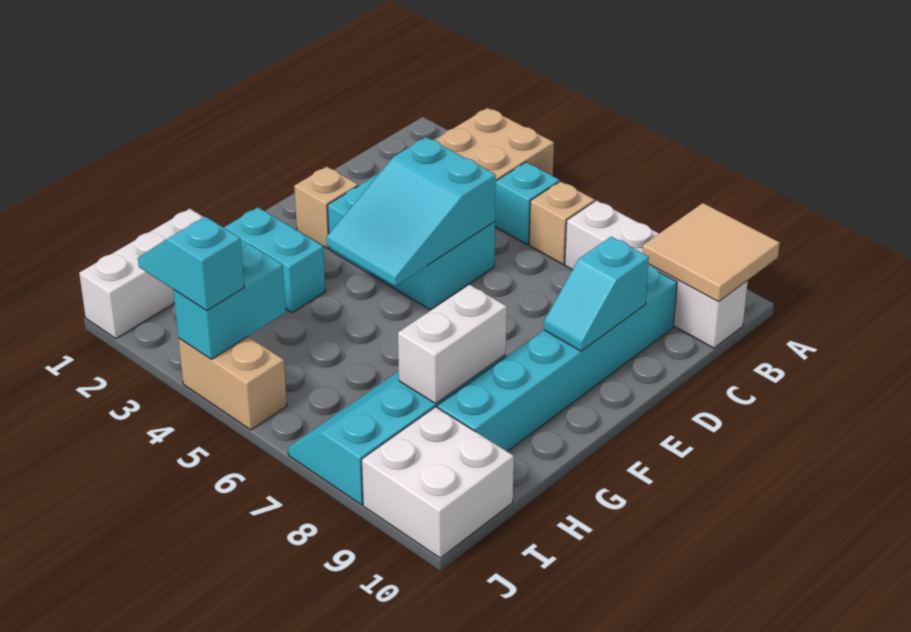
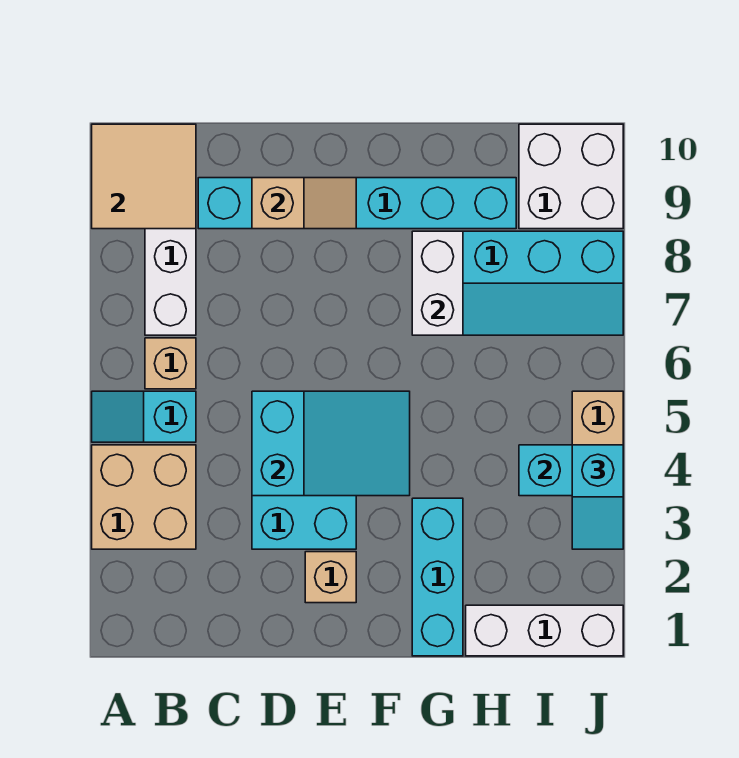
cyan slope D9:E9 level 2 top D -> tan slope D9:E9 level 2 top D
cyan brick G2:G3 level 1 -> cyan brick G1:G3 level 1
white brick G8:H8 level 2 -> white brick G7:G8 level 2

